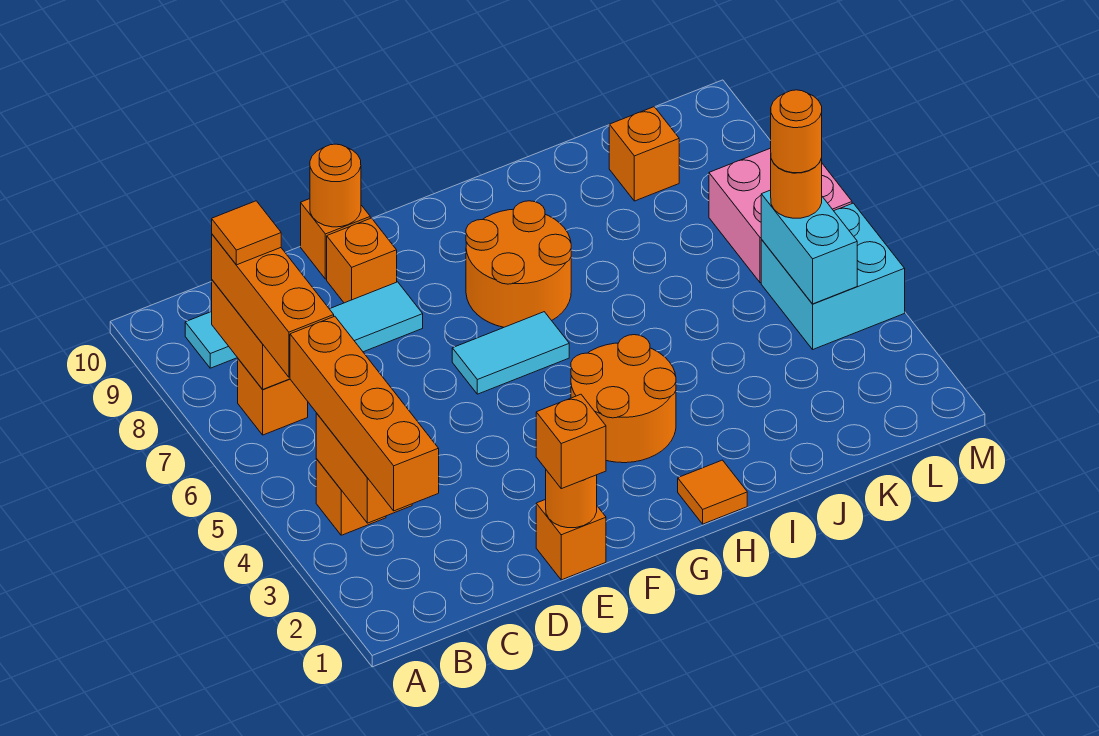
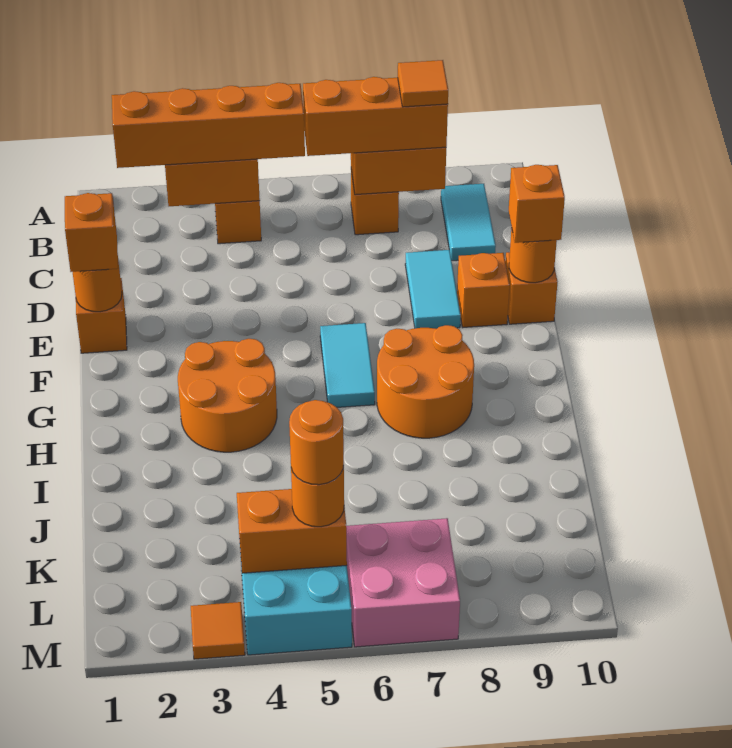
orange tile H1 level 1 -> orange tile M3 level 1
orange brick K9 level 1 -> orange brick E10 level 3
cyan brick L4:L5 level 2 -> orange brick L4:L5 level 2

